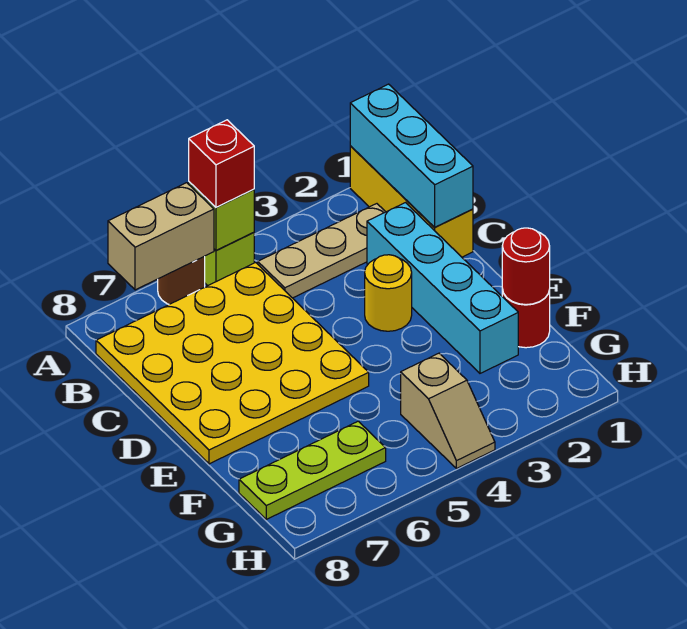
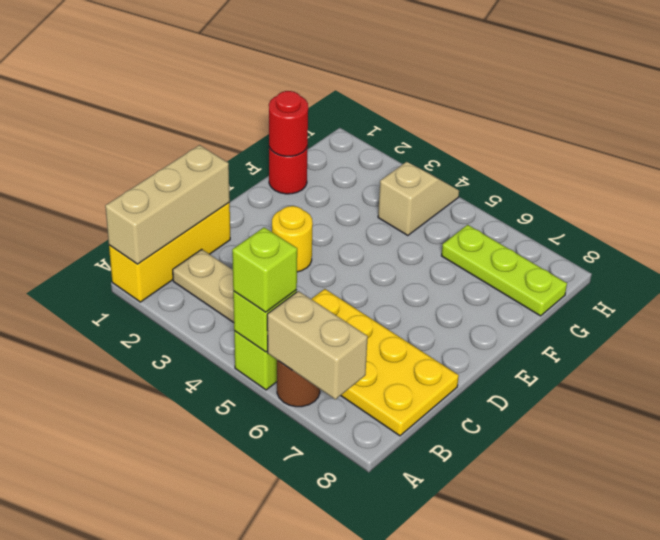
cyan brick A1:C1 level 2 -> tan brick A1:C1 level 2
red brick A5 level 3 -> lime brick A5 level 3
yellow plate B5:E8 level 1 -> yellow plate B5:C8 level 1
cyan brick C2:F2 level 1 -> none

